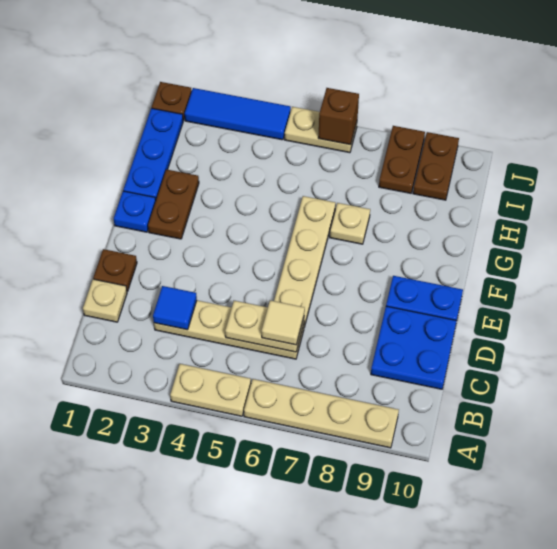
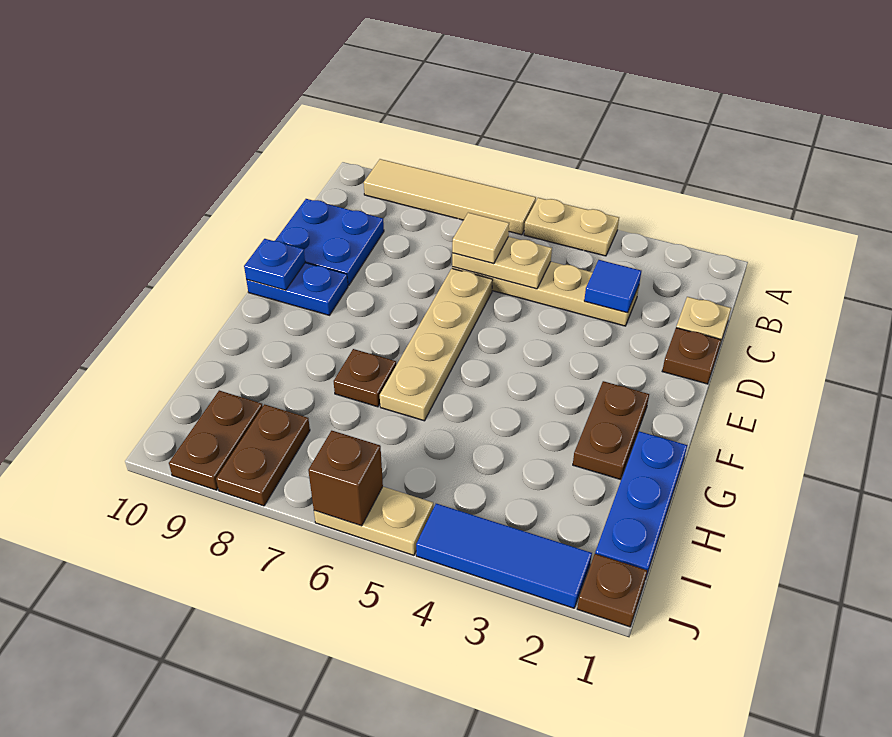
tan plate A6:A9 level 1 -> tan tile A6:A9 level 1
blue plate F1 level 1 -> blue plate E10 level 2
tan plate G7 level 1 -> brown plate G7 level 1

